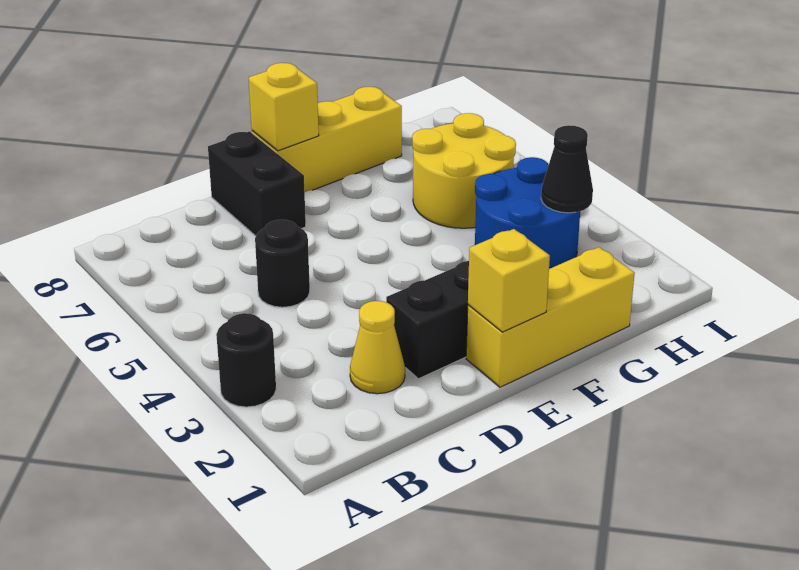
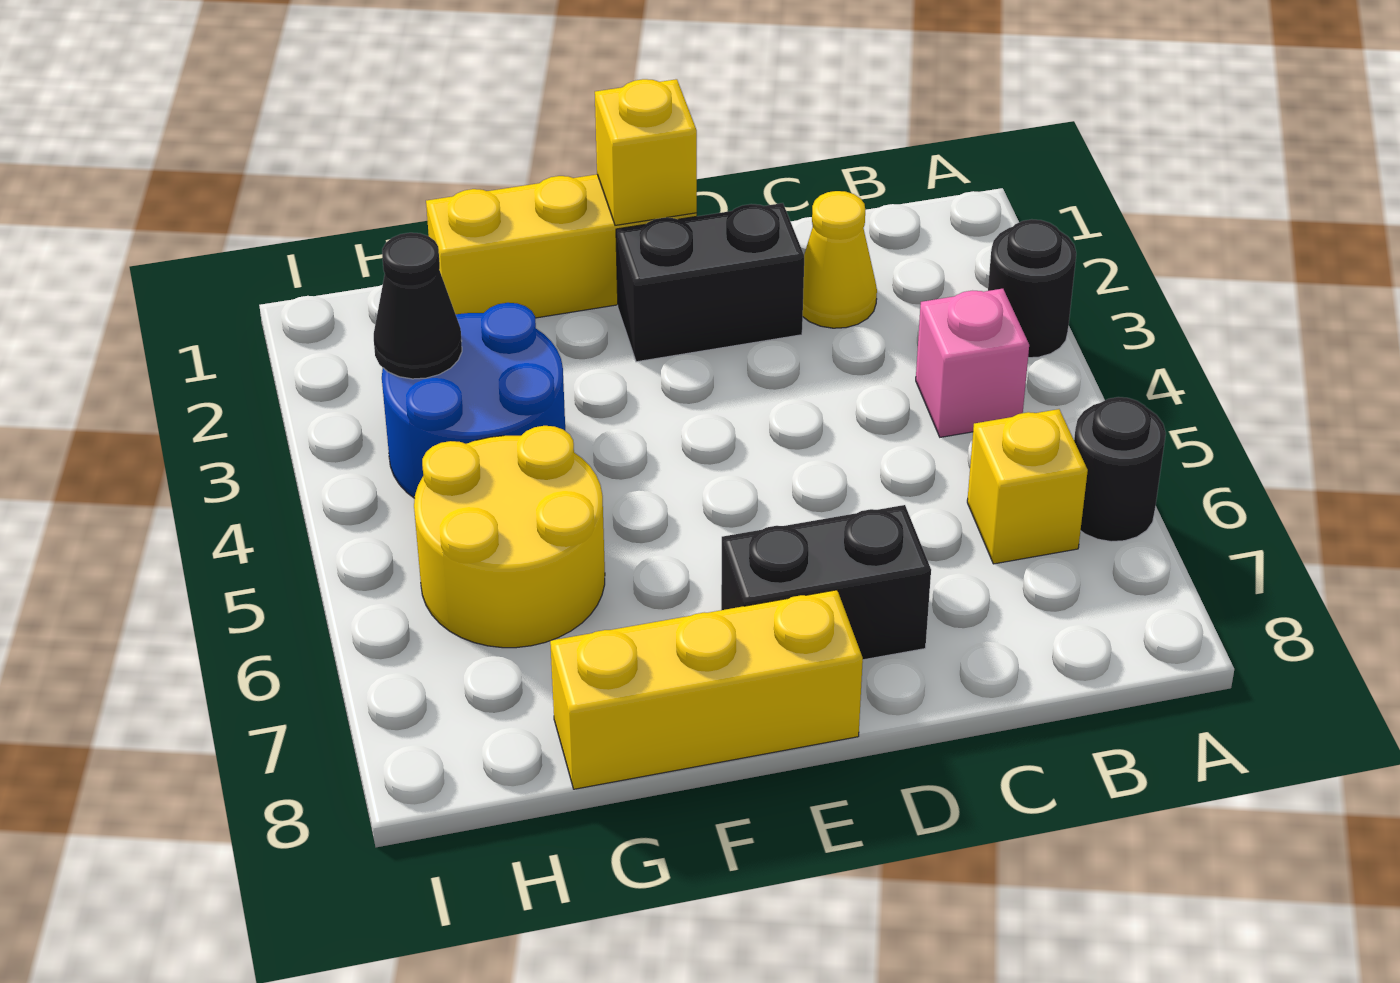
none -> pink brick B4 level 1
black round brick C5 level 1 -> black round brick A6 level 1
black brick D7:D8 level 1 -> black brick D7:E7 level 1
yellow brick E8 level 2 -> yellow brick B6 level 1

